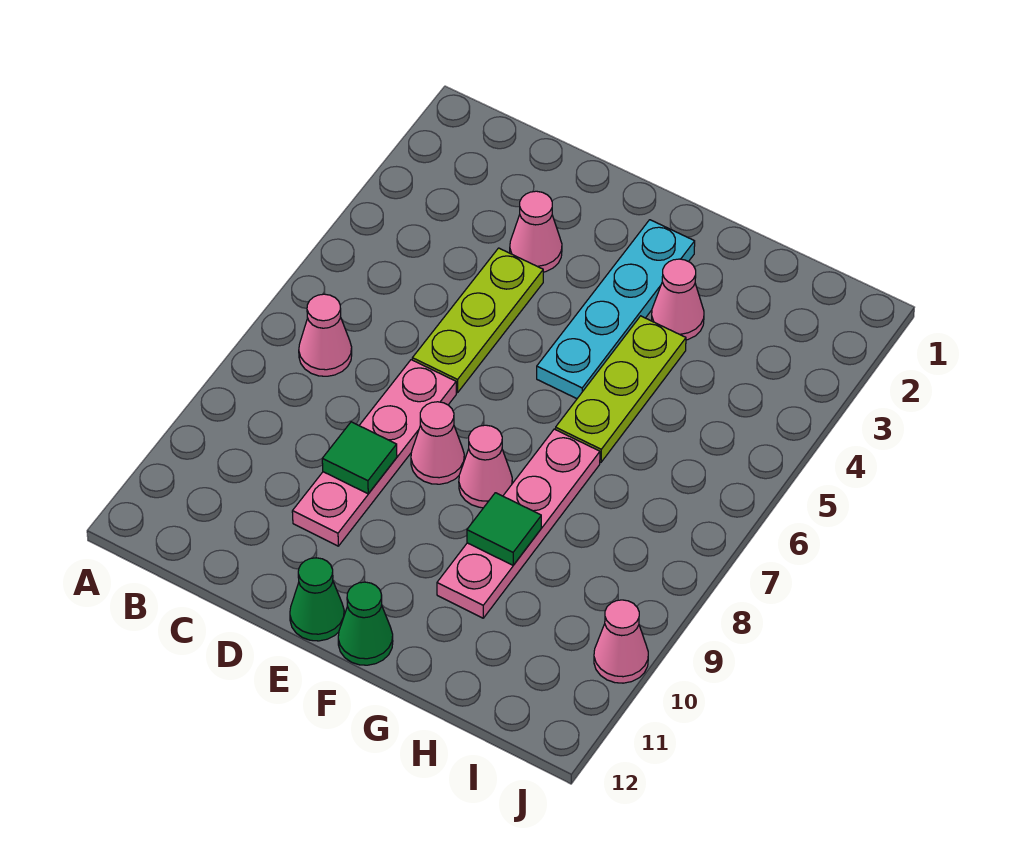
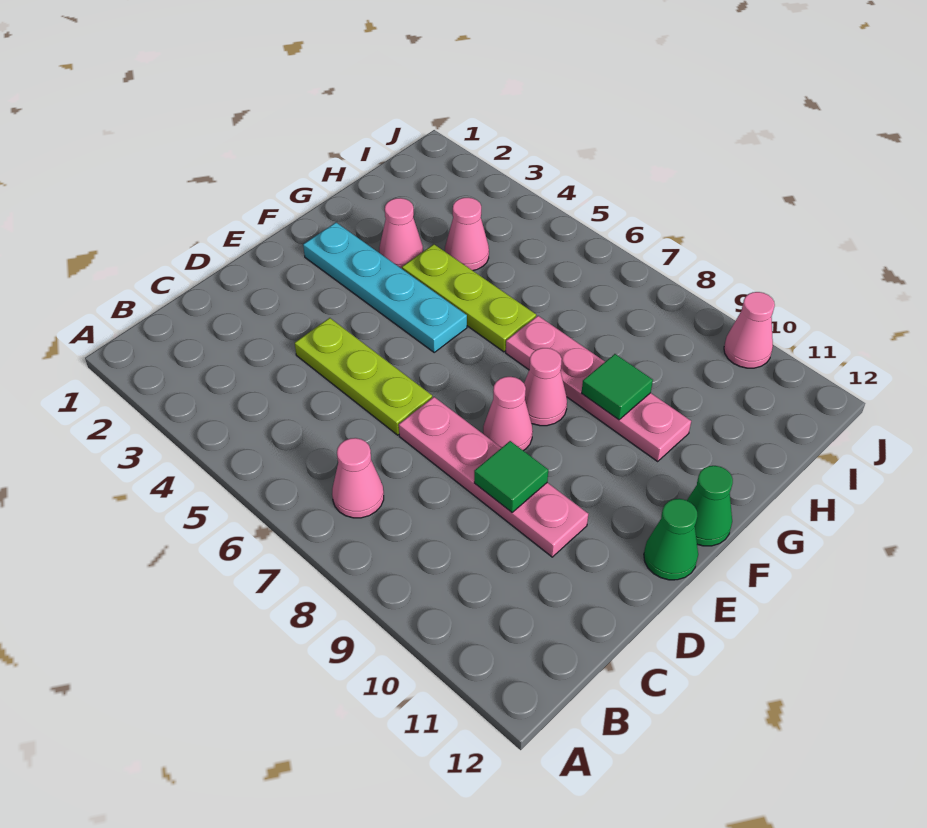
pink cone D3 level 1 -> pink cone H4 level 1

